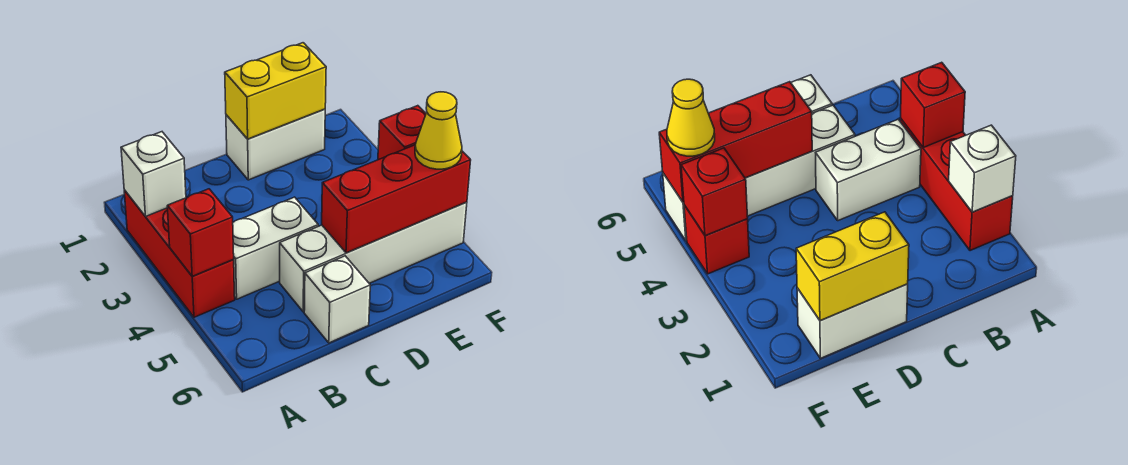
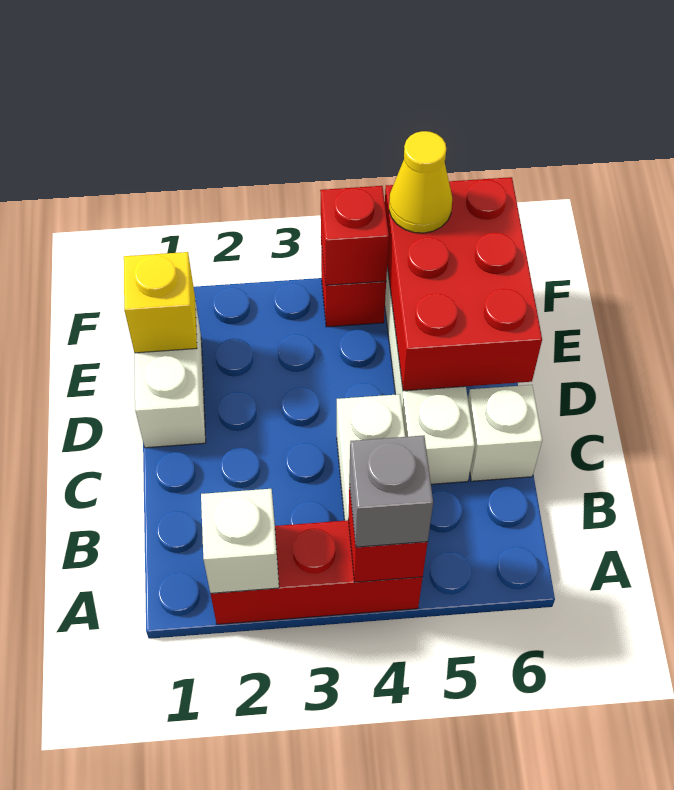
none -> grey brick A4 level 3
yellow brick D1:E1 level 2 -> yellow brick E1 level 2
red brick D5:F5 level 2 -> red brick D5:F6 level 2

